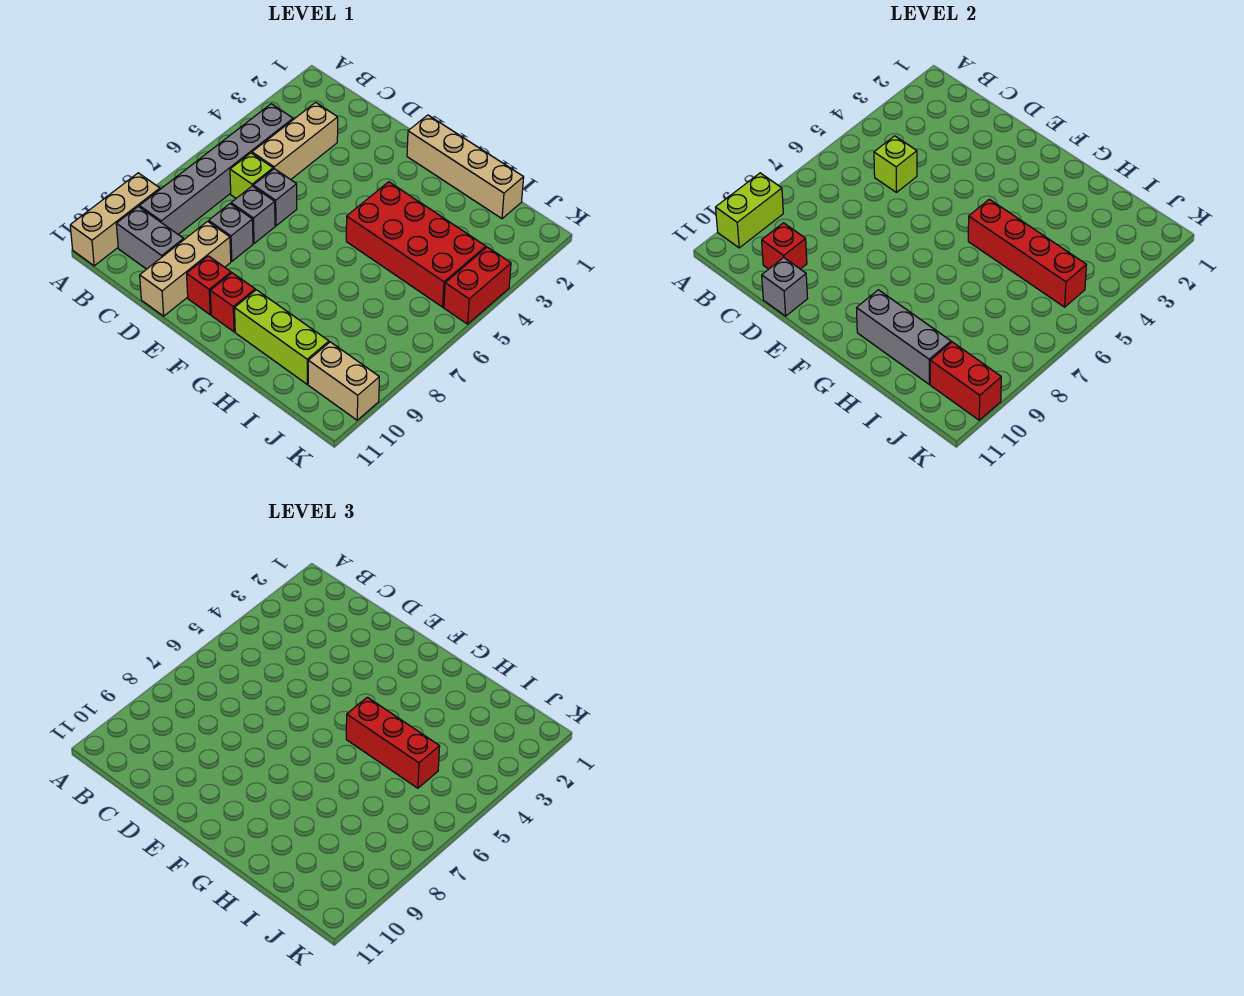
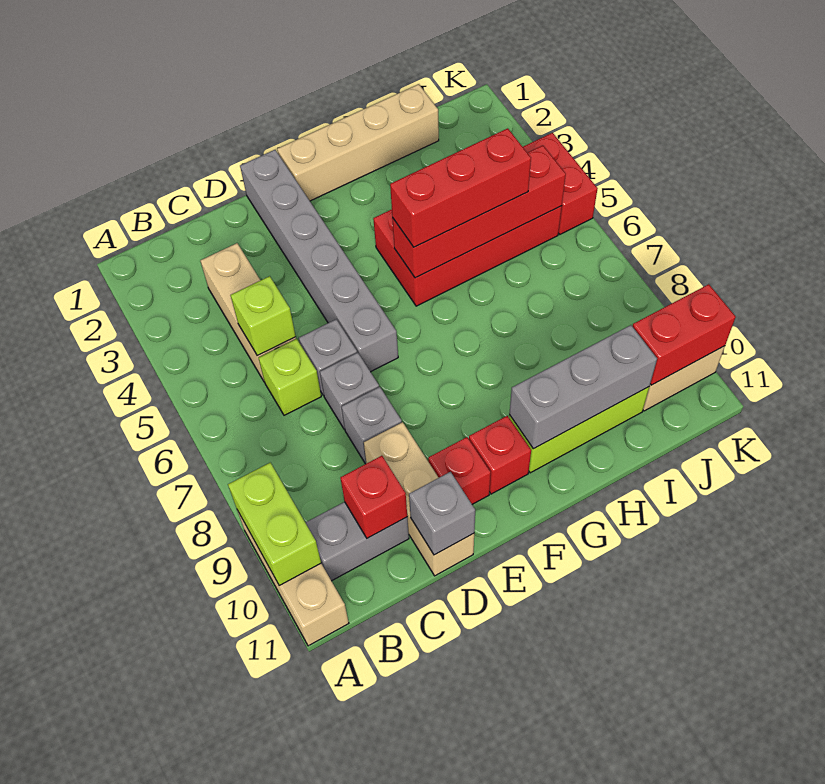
grey brick B4:B9 level 1 -> grey brick E1:E6 level 1

